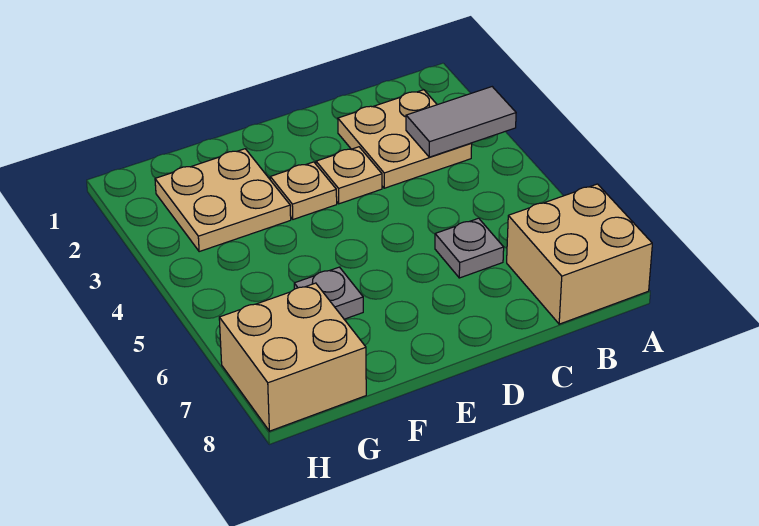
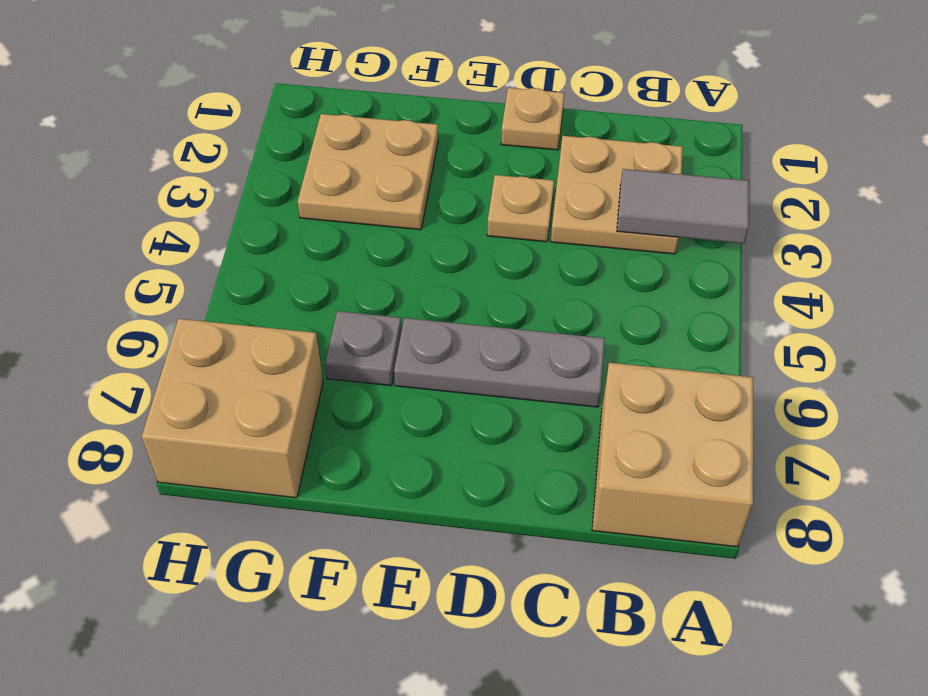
grey plate C6 level 1 -> grey plate C6:E6 level 1
tan plate E3 level 1 -> tan plate D1 level 1

